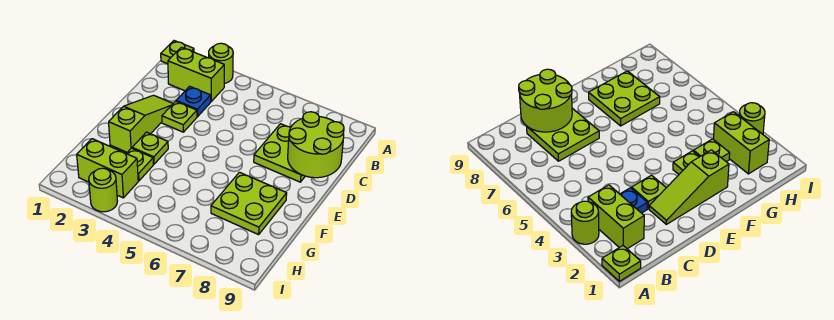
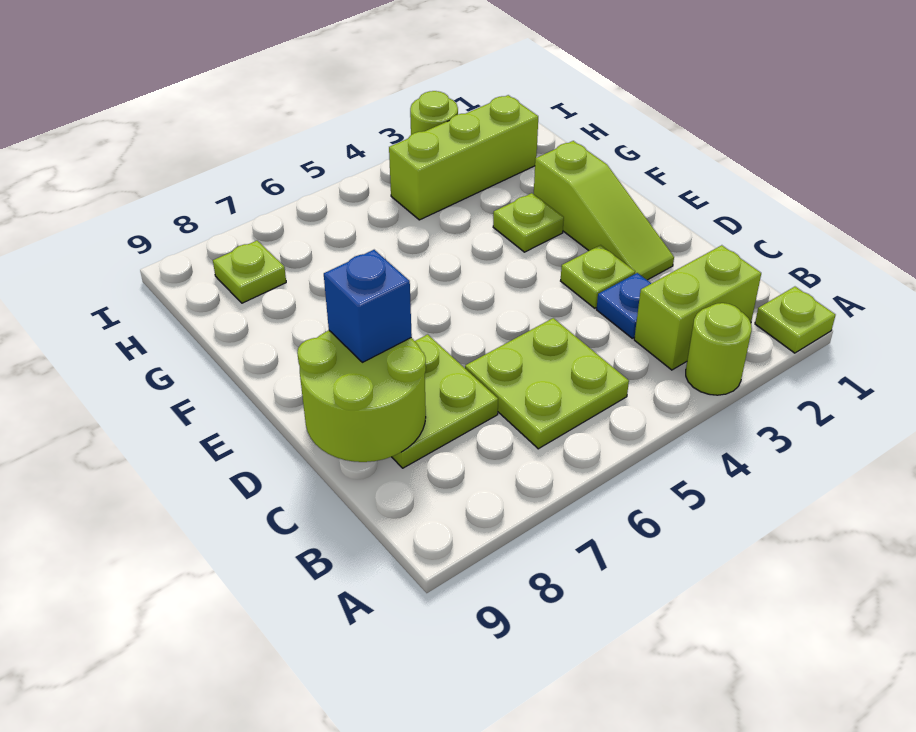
none -> blue brick D8 level 3
lime plate F7:G8 level 1 -> lime plate B5:C6 level 1
lime plate G3 level 1 -> lime plate H8 level 1
lime brick H2:H3 level 1 -> lime brick H2:H4 level 1

